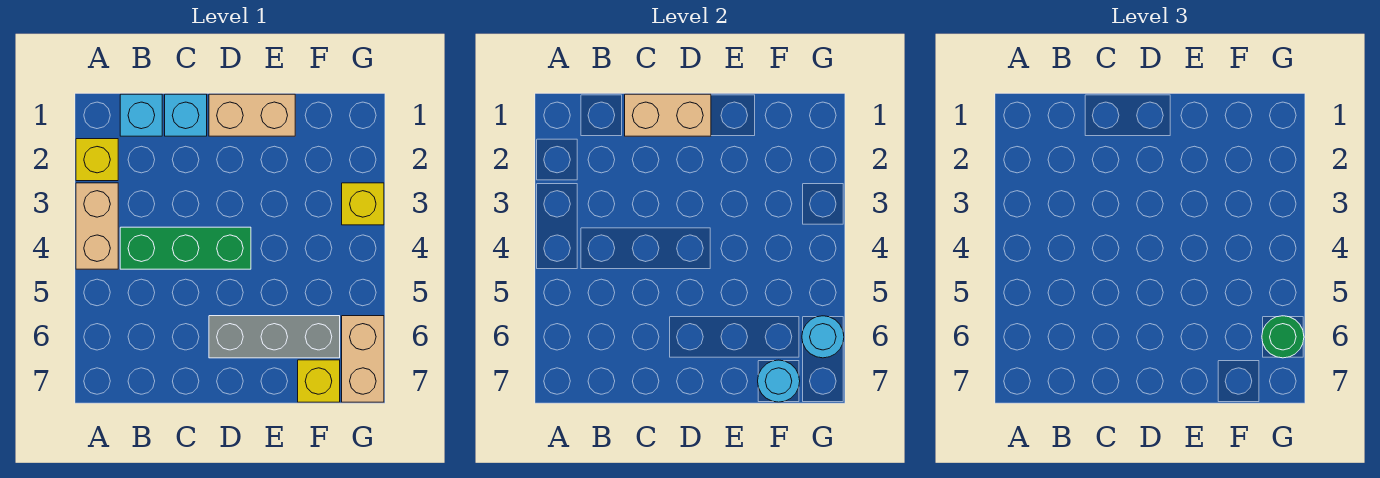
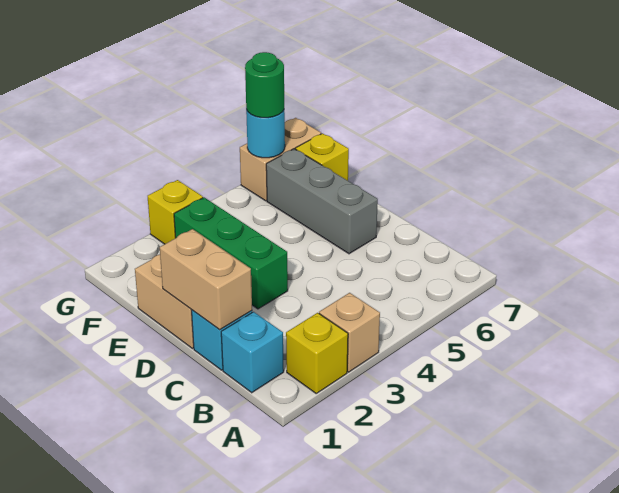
tan brick A3:A4 level 1 -> tan brick A3 level 1
green brick B4:D4 level 1 -> green brick D3:F3 level 1
cyan round brick F7 level 2 -> none

